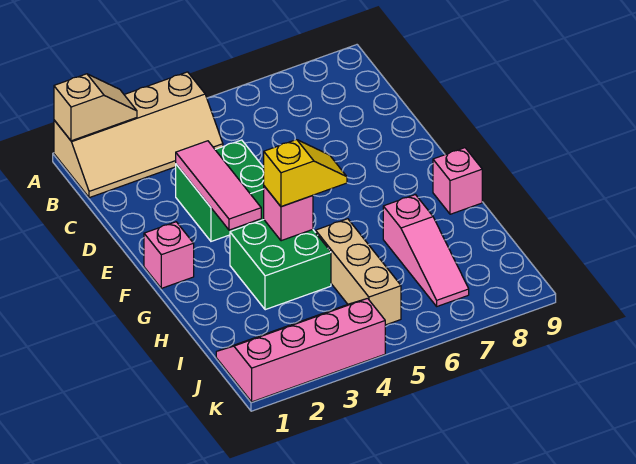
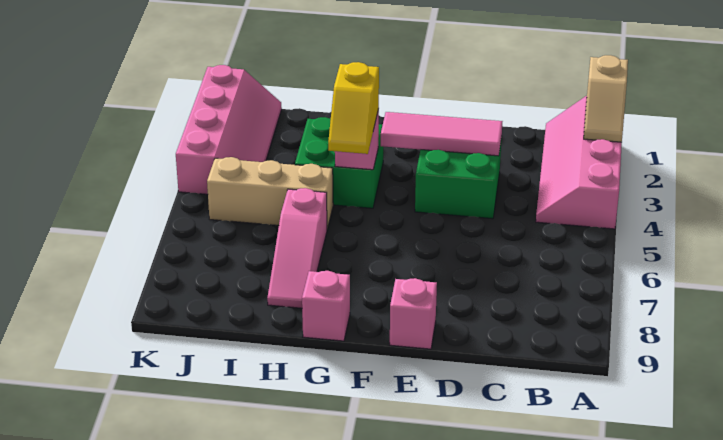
tan slope A1:B4 level 1 top A -> pink slope A1:B4 level 1 top A
pink brick F1 level 1 -> pink brick E9 level 1
pink slope H7:J7 level 1 top H -> pink slope H6:H8 level 1 top 6

